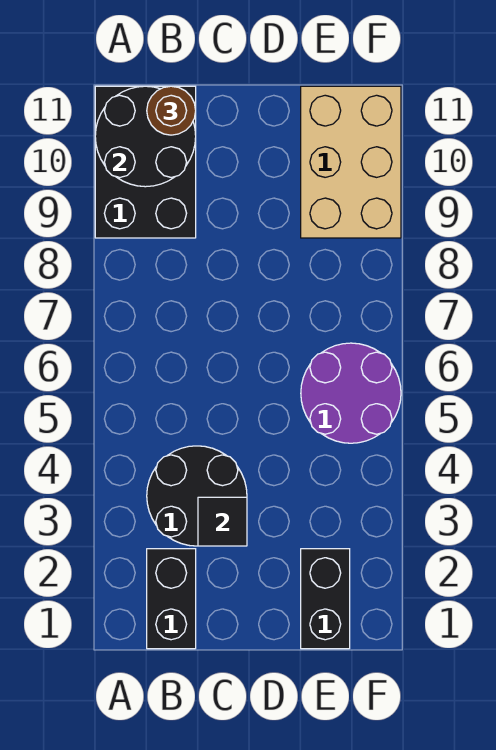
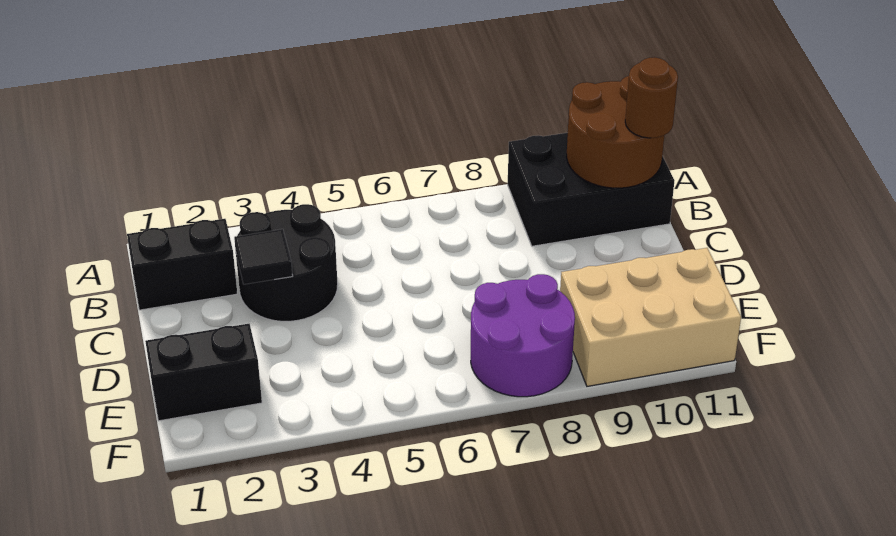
black round brick A10:B11 level 2 -> brown round brick A10:B11 level 2
purple round brick E5:F6 level 1 -> purple round brick E7:F8 level 1

